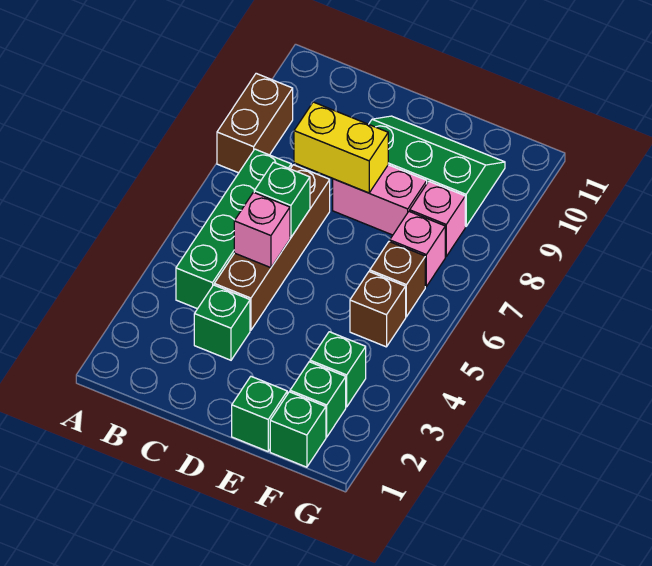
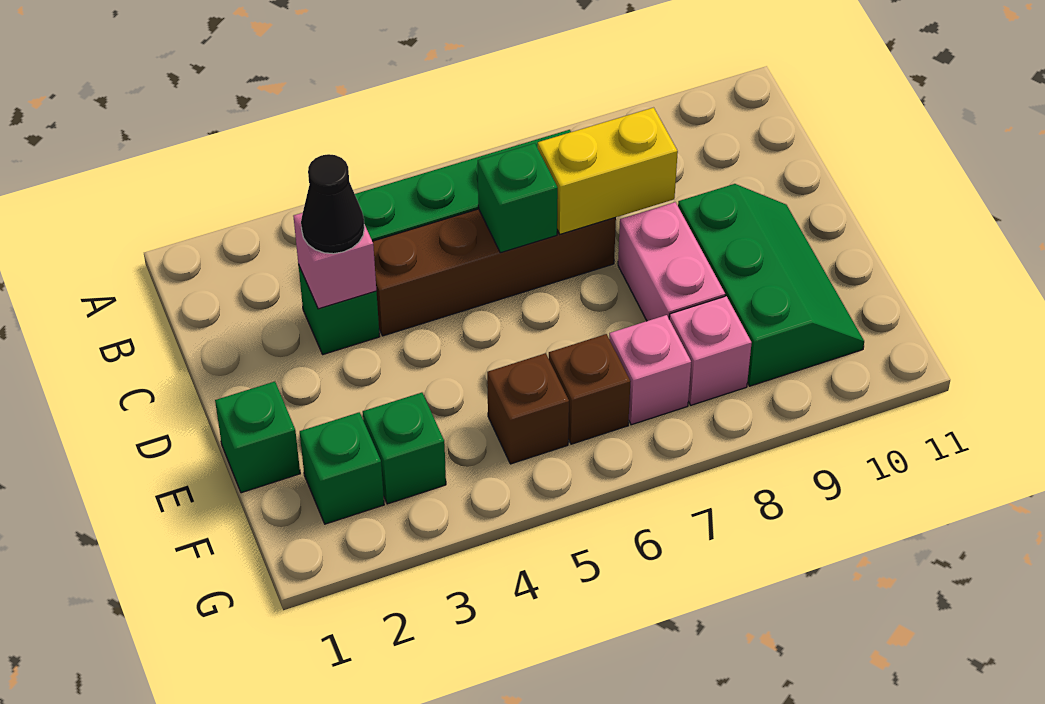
brown brick A8:A9 level 1 -> none
none -> black cone C3 level 3
pink brick C5 level 2 -> pink brick C3 level 2
yellow brick C8:D8 level 2 -> yellow brick C7:C8 level 2
green brick F1 level 1 -> none

